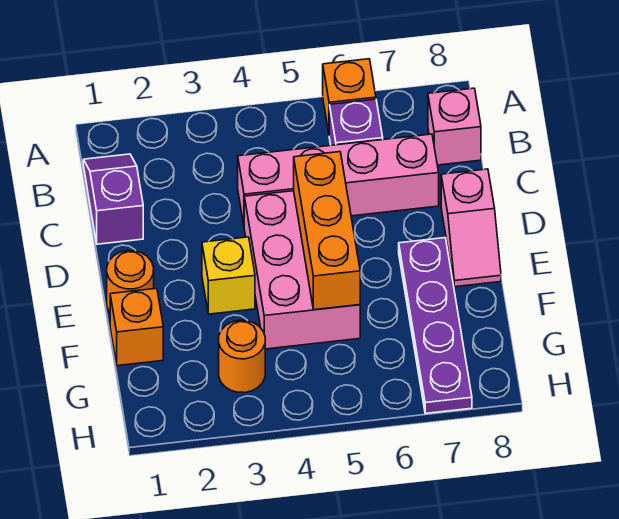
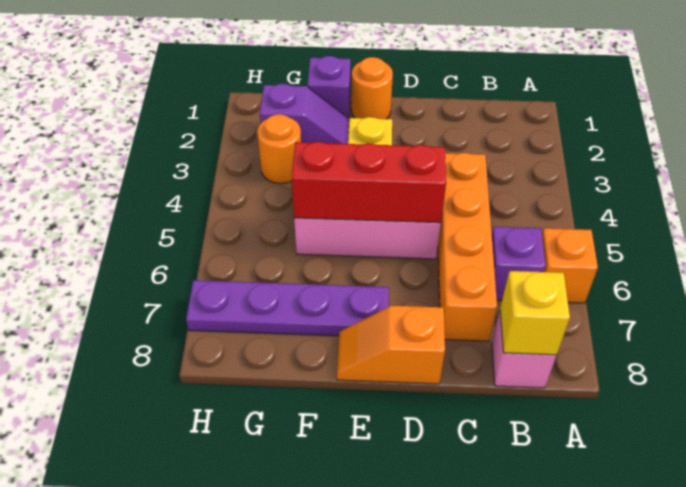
purple slope B1:C1 level 1 top C -> purple slope F2:G2 level 1 top G
none -> yellow brick B8 level 2
pink brick C4:C7 level 1 -> orange brick C4:C7 level 1
orange brick D5:F5 level 2 -> red brick D5:F5 level 2
pink slope D8:E8 level 1 top D -> orange slope D8:E8 level 1 top D
orange brick F1 level 1 -> purple brick F1 level 1

